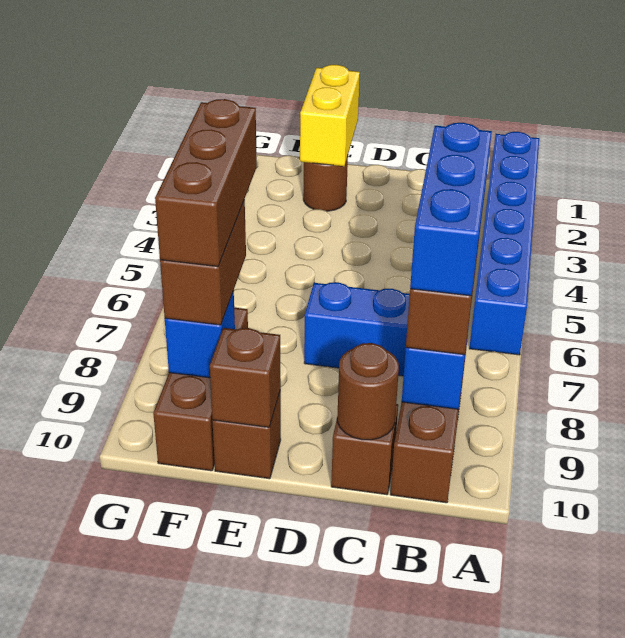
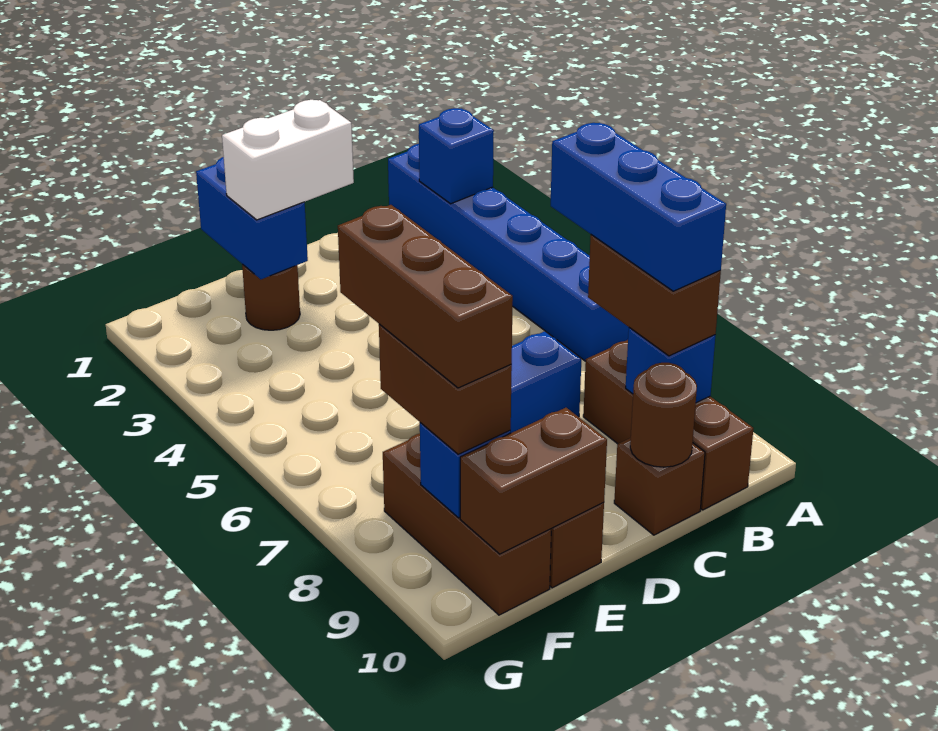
none -> blue brick A2 level 2
none -> white brick D2:E2 level 3
yellow brick E1:E2 level 2 -> blue brick E1:E2 level 2
brown brick E10 level 2 -> brown brick E10:F10 level 2

